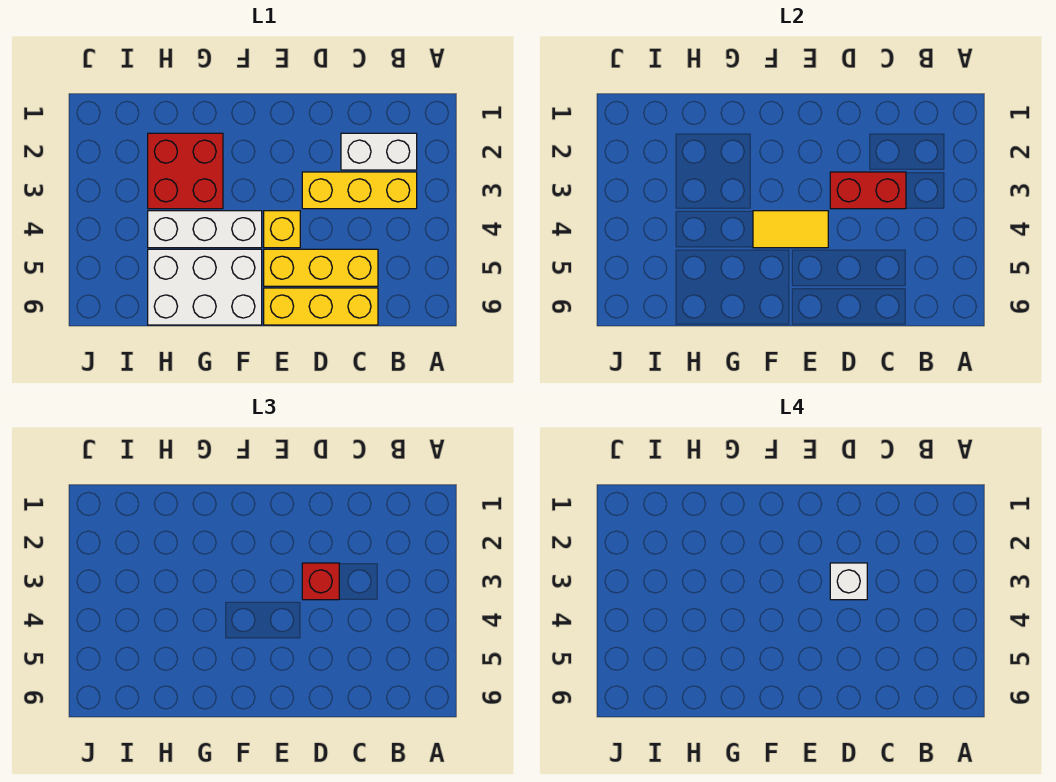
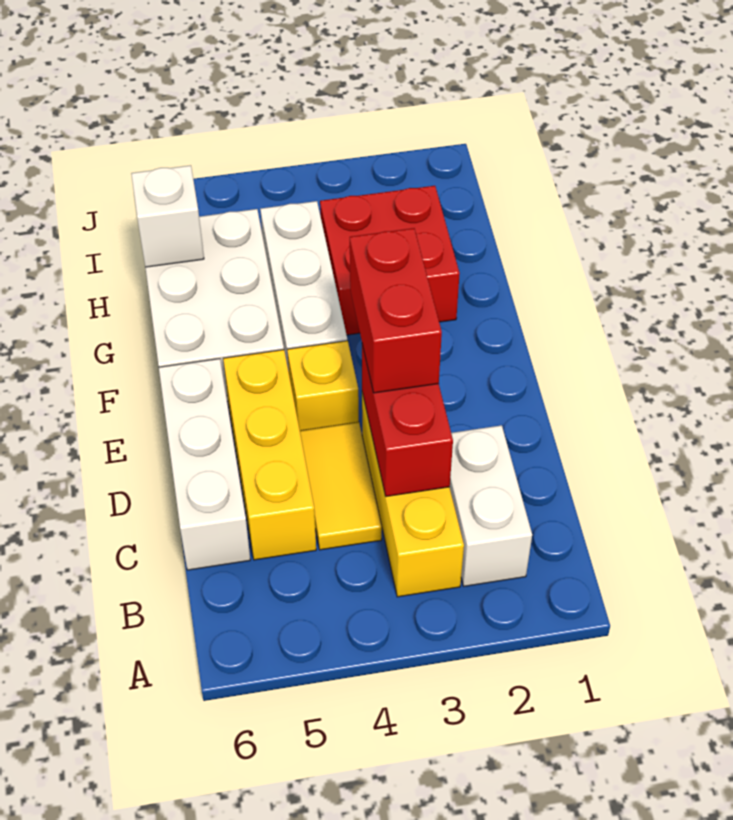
yellow brick C6:E6 level 1 -> white brick C6:E6 level 1
red brick D3 level 3 -> red brick D3:E3 level 3
white brick D3 level 4 -> white brick H6 level 2
yellow tile E4:F4 level 2 -> yellow tile C4:D4 level 1

